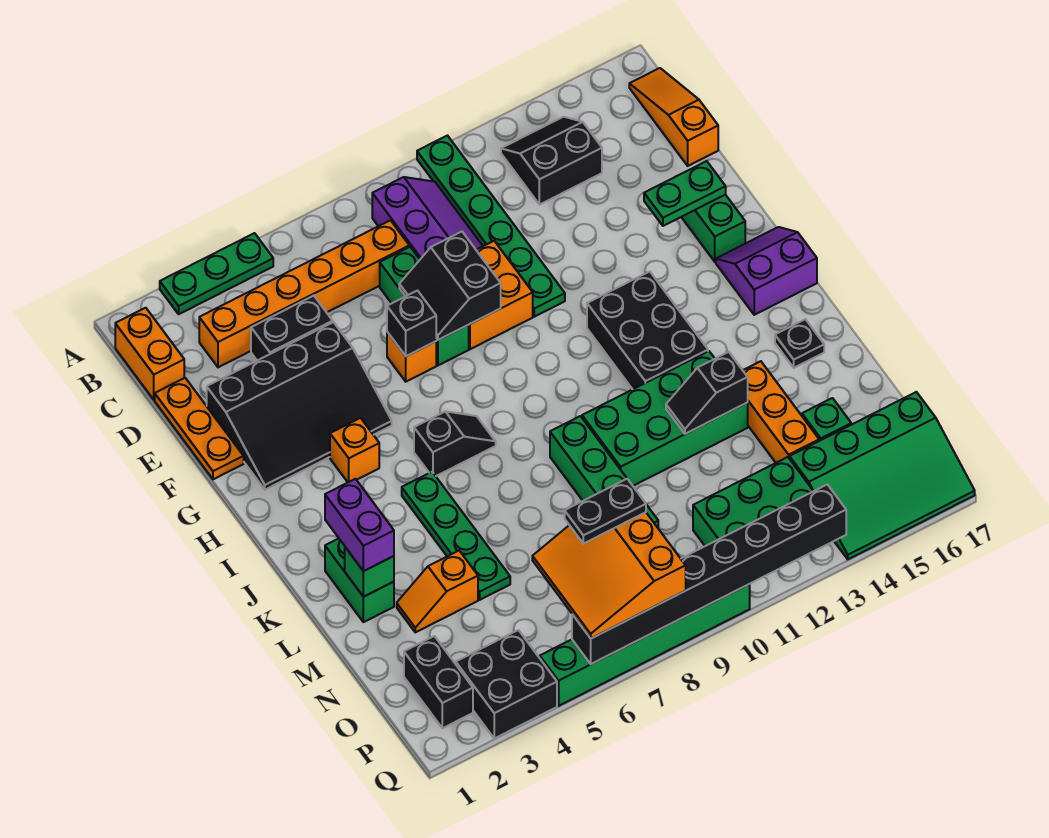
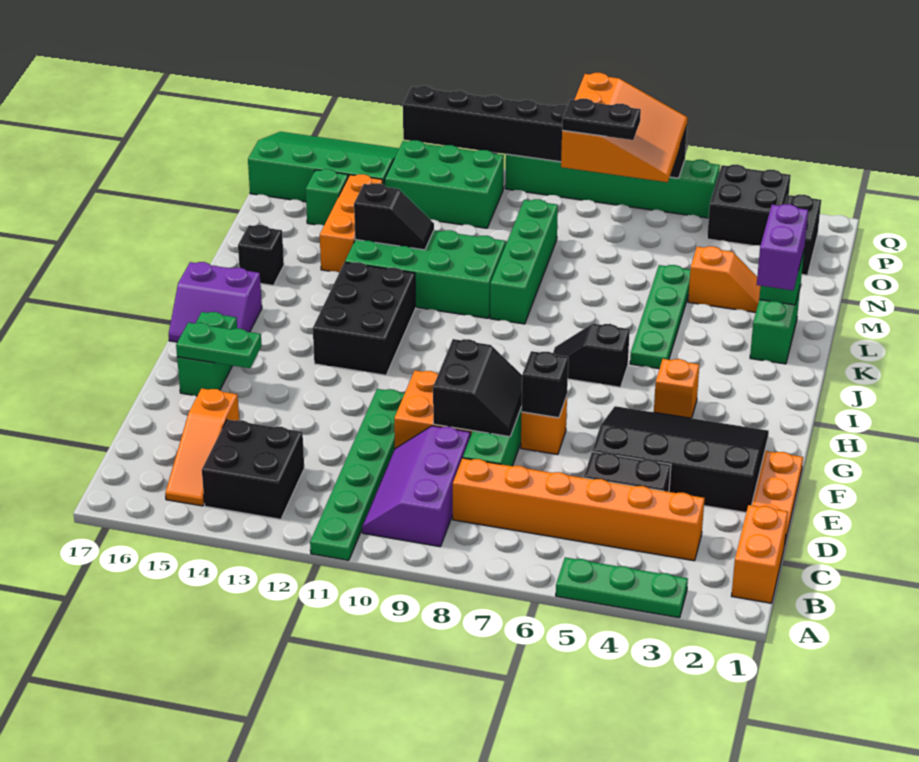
black slope B13:C14 level 1 top C -> black brick B13:C14 level 1
orange slope B17:D17 level 1 top D -> orange slope B15:D15 level 1 top D
black plate K16 level 1 -> black brick K16 level 1

